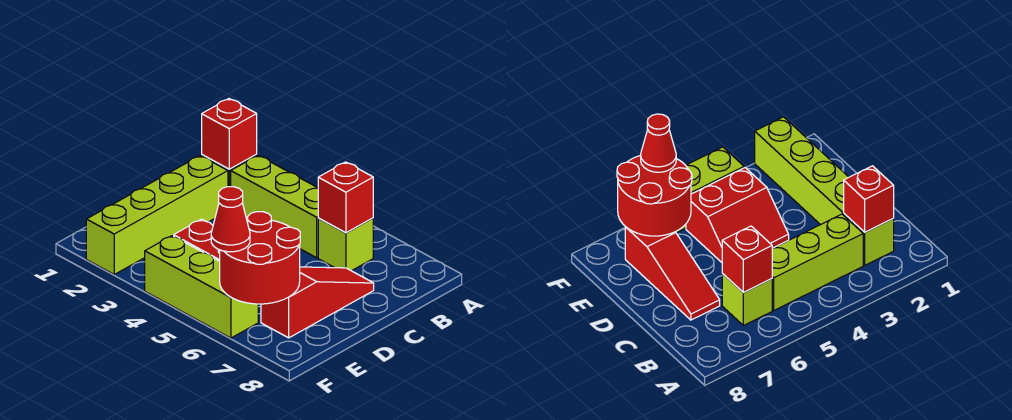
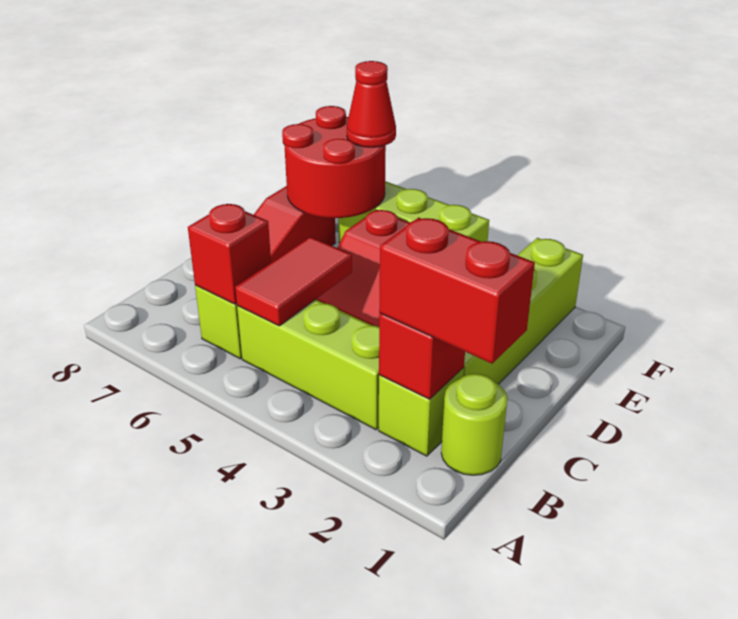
none -> lime round brick B1 level 1
none -> red brick B1:B2 level 3
none -> red tile B5:C5 level 2

